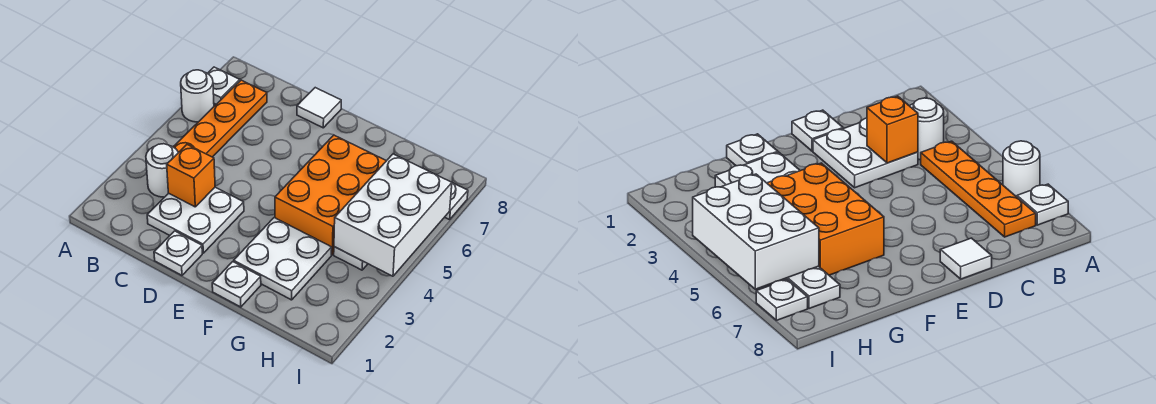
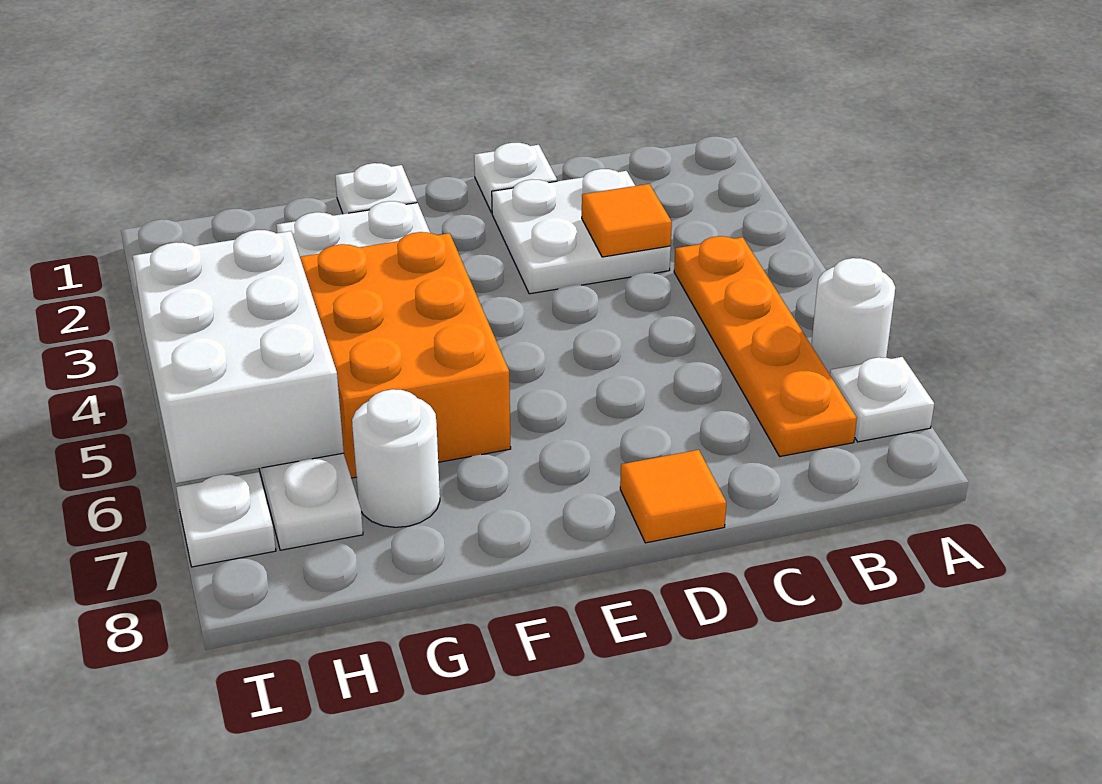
white round brick B3 level 1 -> white round brick G7 level 1
orange brick C3 level 2 -> orange tile C3 level 2
white tile D8 level 1 -> orange tile D8 level 1

